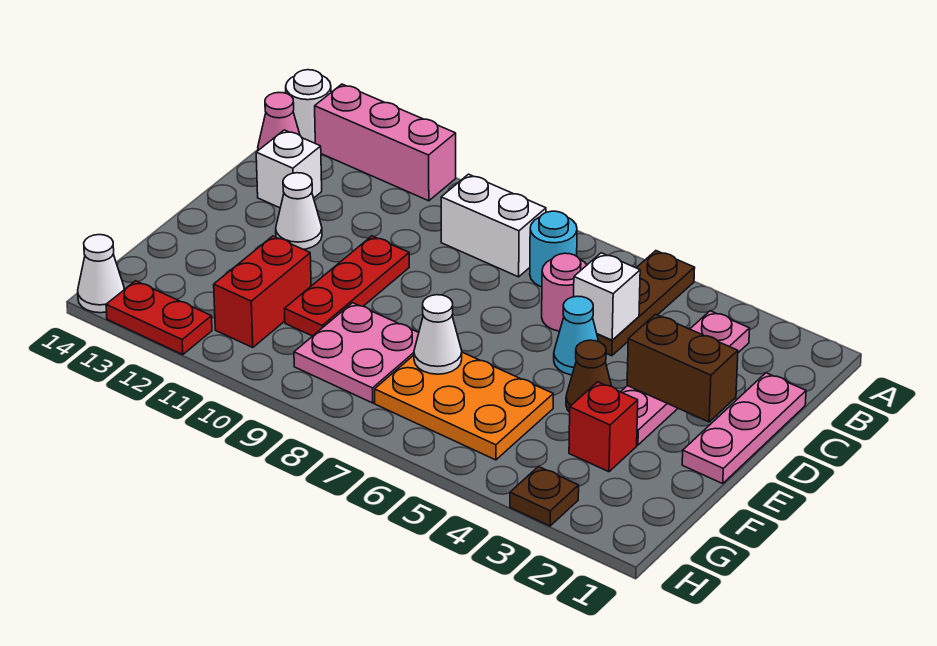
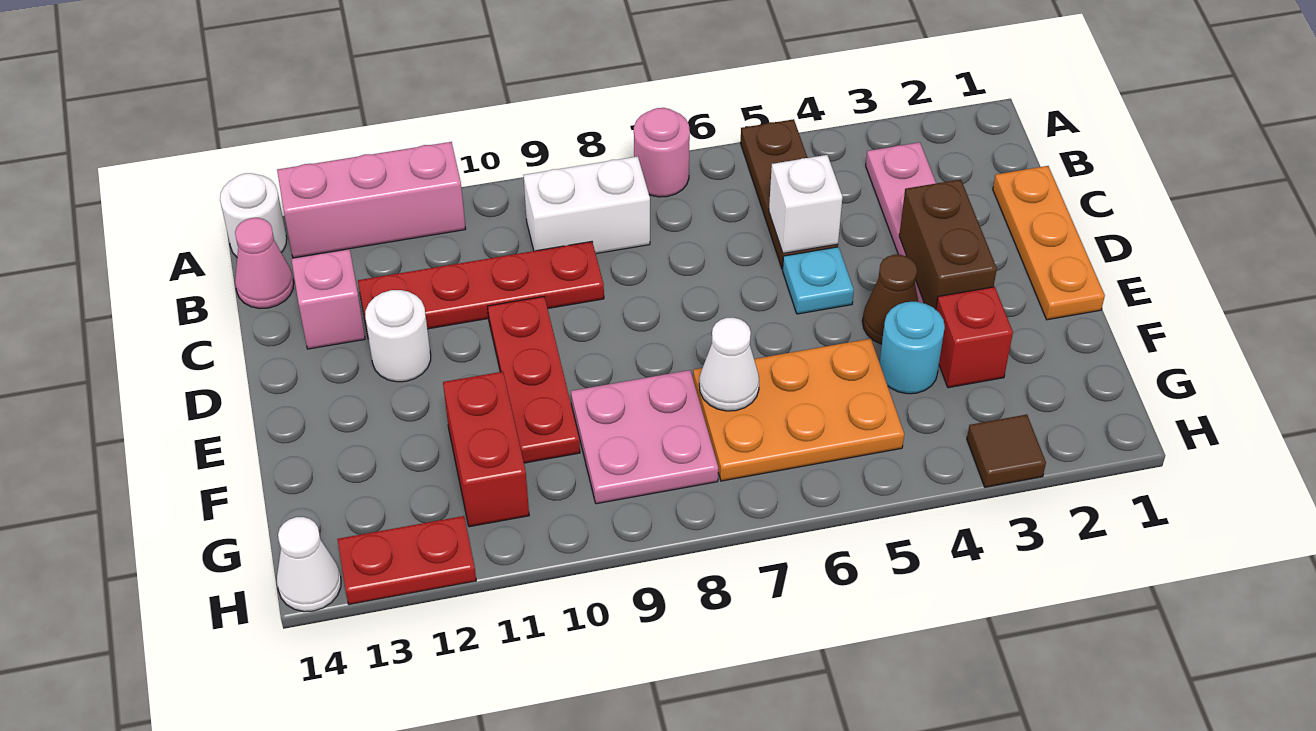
cyan round brick B7 level 1 -> cyan round brick F4 level 1
pink plate C1:E1 level 1 -> orange plate C1:E1 level 1
pink round brick C6 level 1 -> pink round brick A7 level 1
none -> red plate C9:C12 level 1
white brick C13 level 1 -> pink brick C13 level 1
brown brick D2:D3 level 2 -> brown brick D3:E3 level 2
cyan cone D5 level 1 -> cyan plate D5 level 1
white cone D12 level 1 -> white round brick D12 level 1
brown plate H3 level 1 -> brown tile H3 level 1

